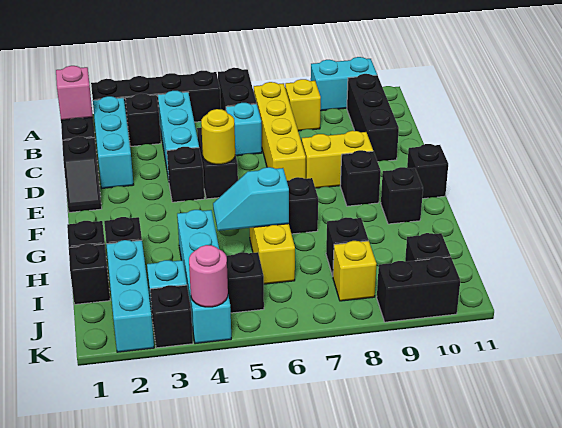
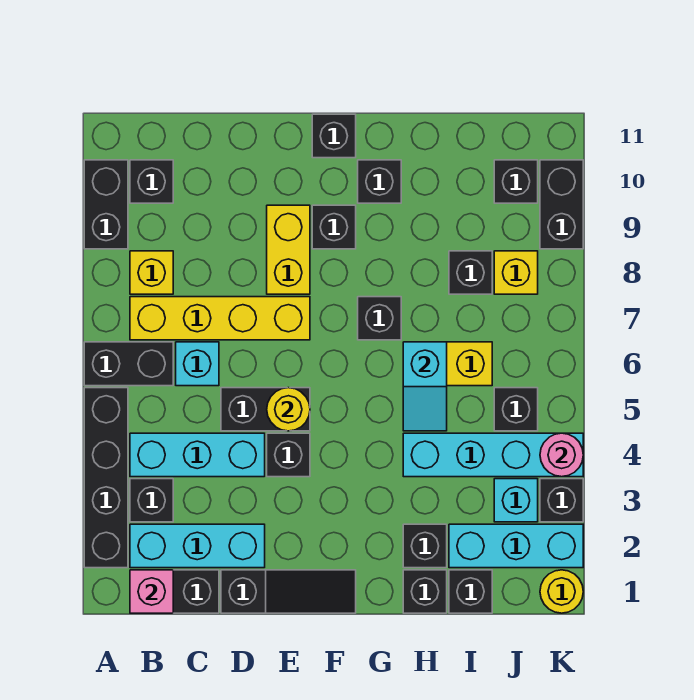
cyan brick A9:A10 level 1 -> black brick A9:A10 level 1
black brick B10:D10 level 1 -> black brick B10 level 1
black slope D1:E1 level 1 top D -> black slope D1:F1 level 1 top D
none -> yellow round brick K1 level 1

